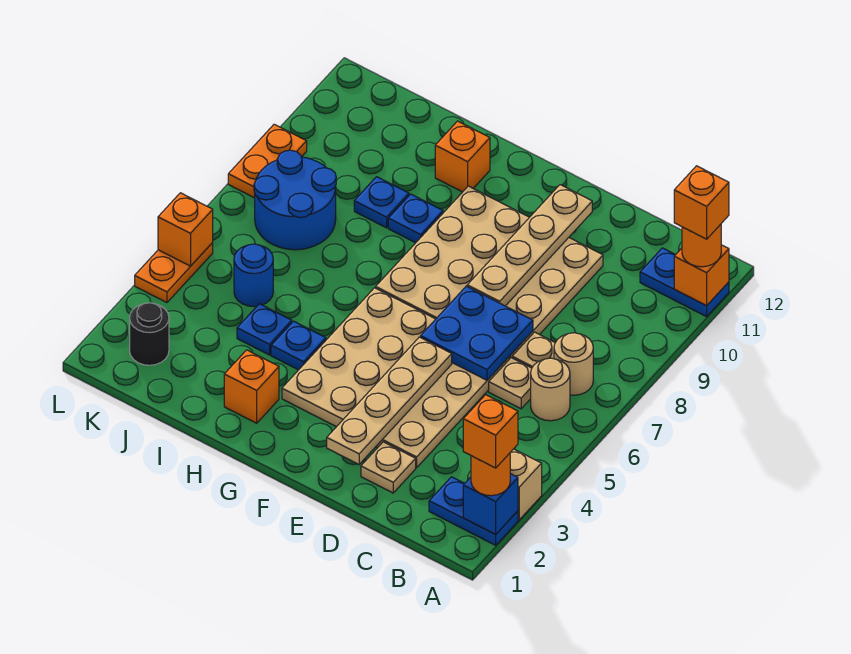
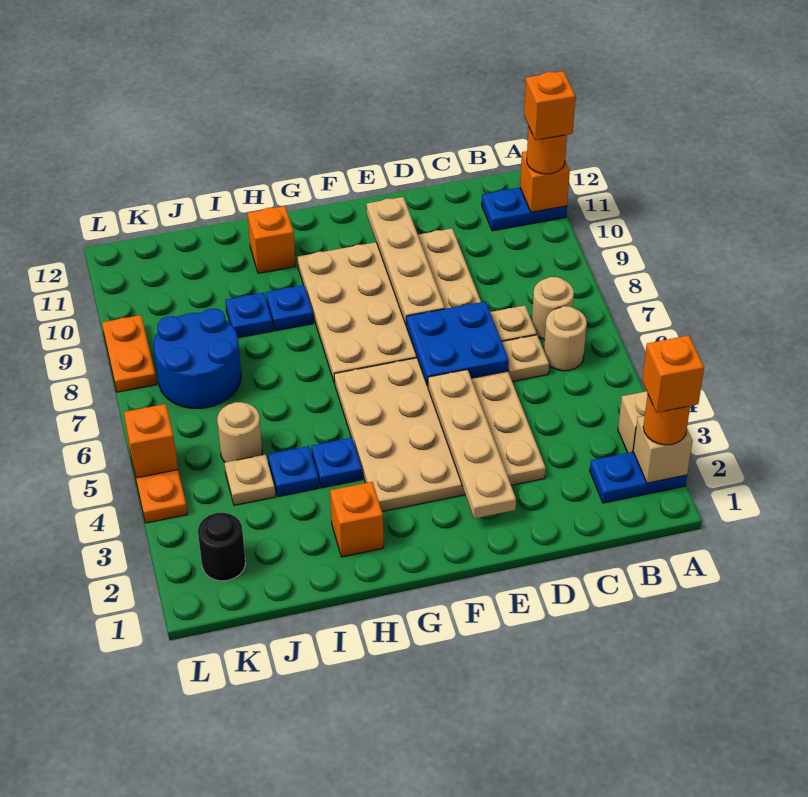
blue brick A2 level 2 -> tan brick A2 level 2
tan plate D2 level 1 -> tan plate J4 level 1
blue round brick J5 level 1 -> tan round brick J5 level 1

